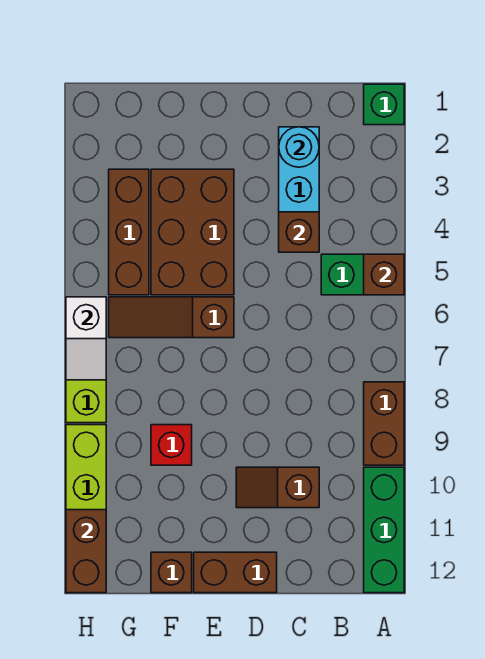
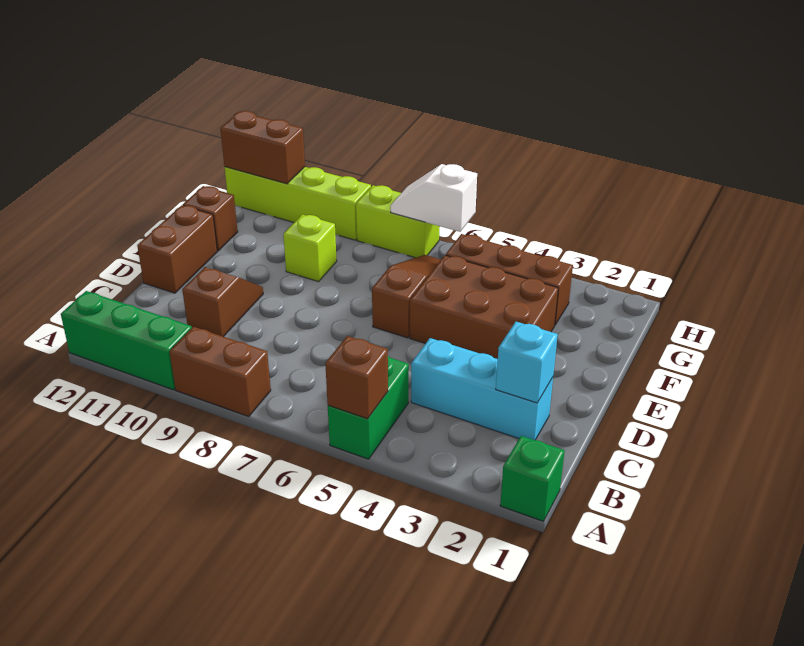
cyan round brick C2 level 2 -> cyan brick C2 level 2
brown brick C4 level 2 -> none
red brick F9 level 1 -> lime brick F9 level 1

